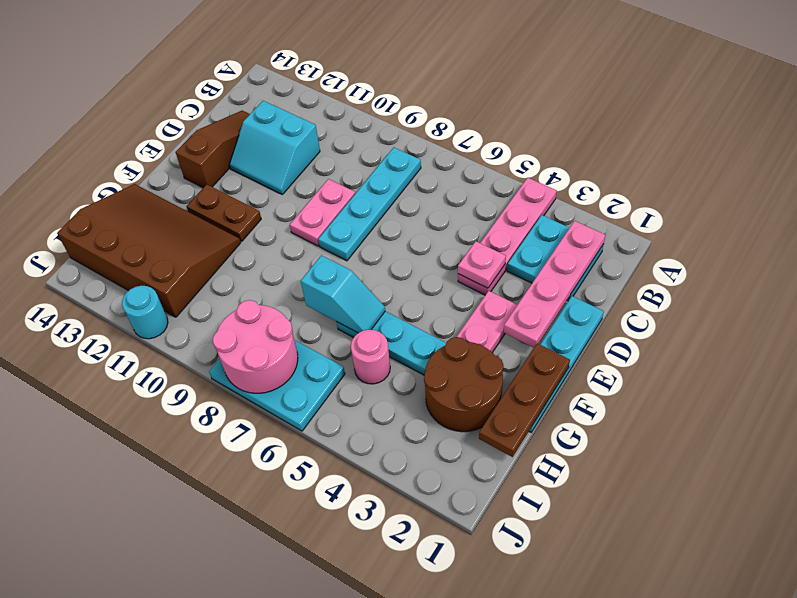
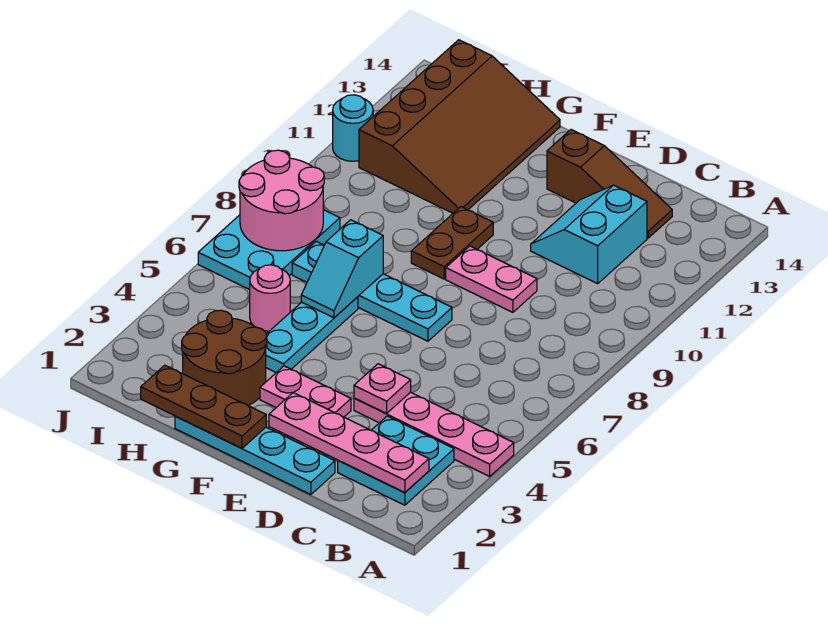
cyan plate B8:E8 level 1 -> cyan plate E7:H7 level 1
brown plate F11:F12 level 1 -> brown plate F9:F10 level 1

